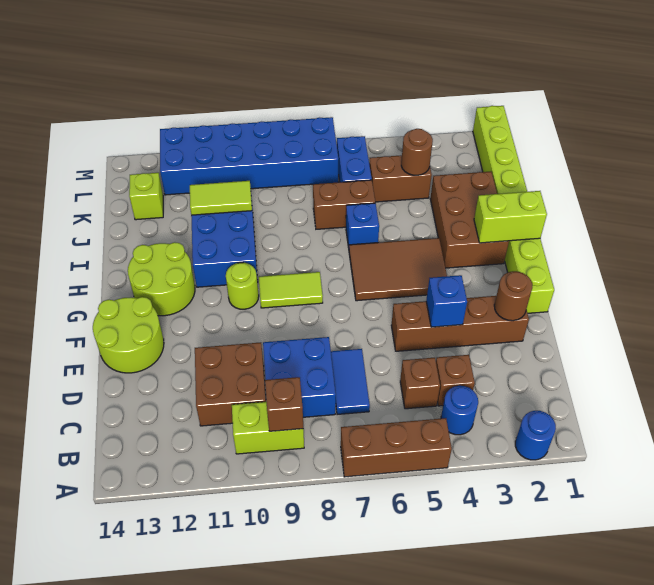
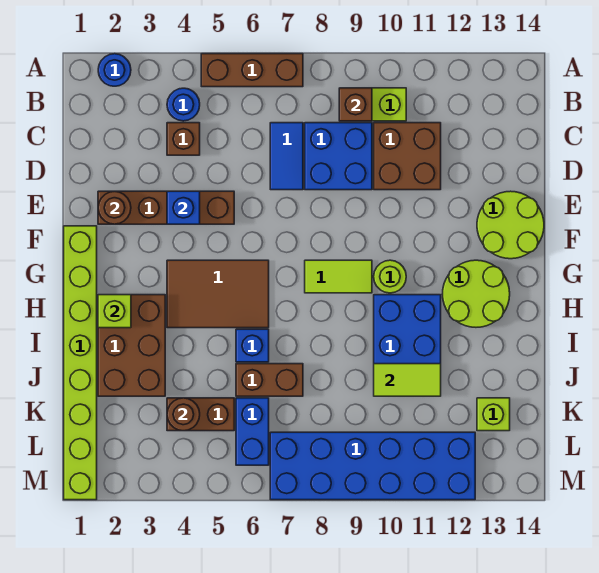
brown brick C5 level 1 -> none
lime brick H1:H2 level 2 -> lime brick H2 level 2

